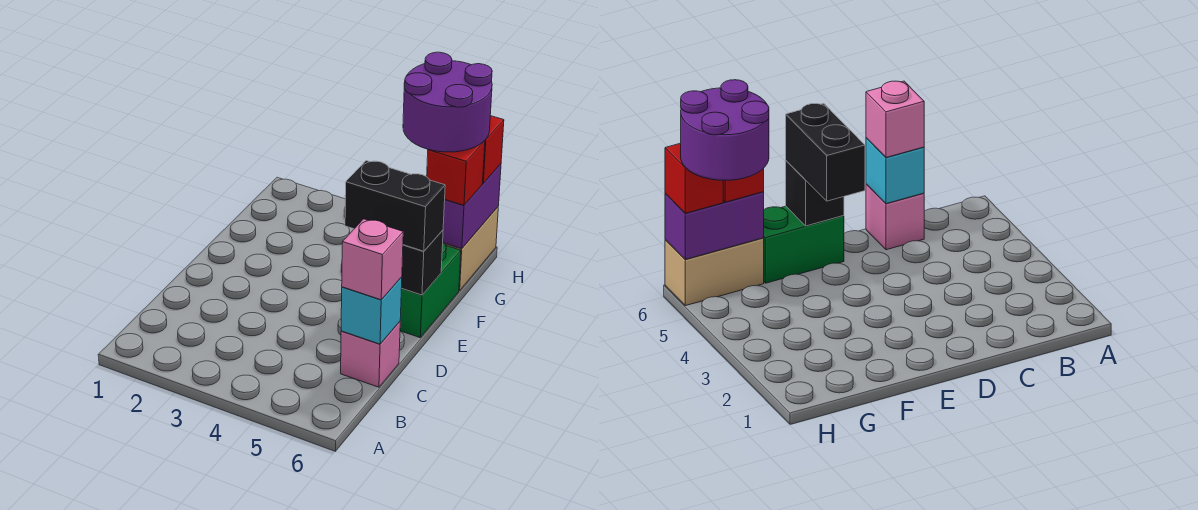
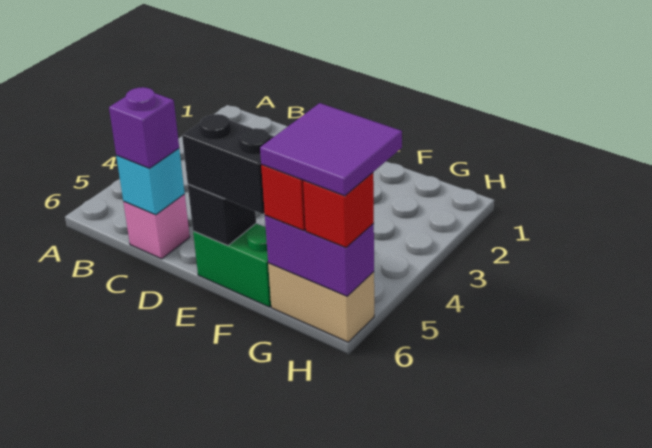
pink brick C6 level 3 -> purple brick C6 level 3
black brick E5:E6 level 3 -> black brick E6:F6 level 3
purple round brick G5:H6 level 4 -> purple tile G5:H6 level 4

